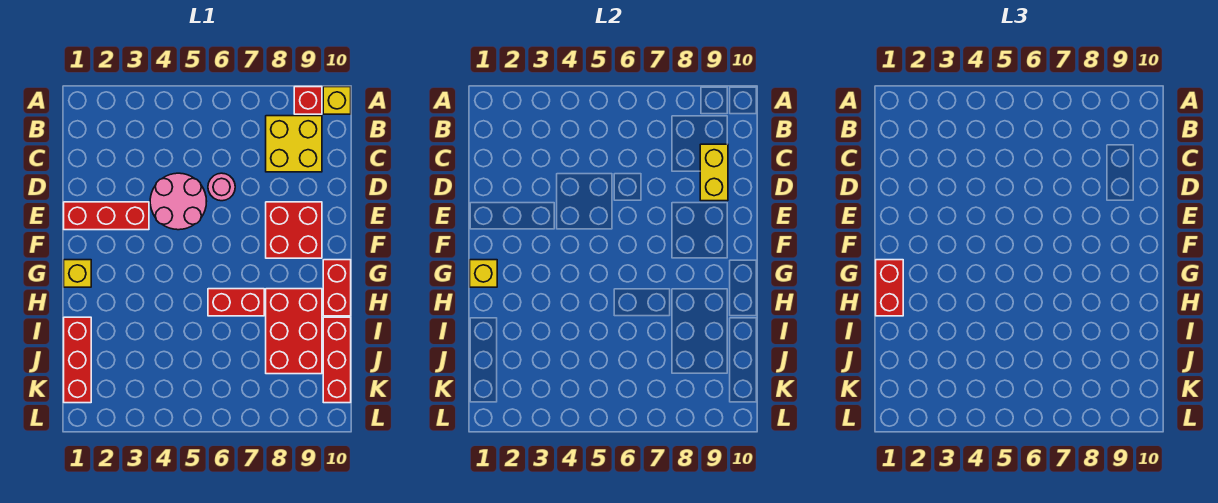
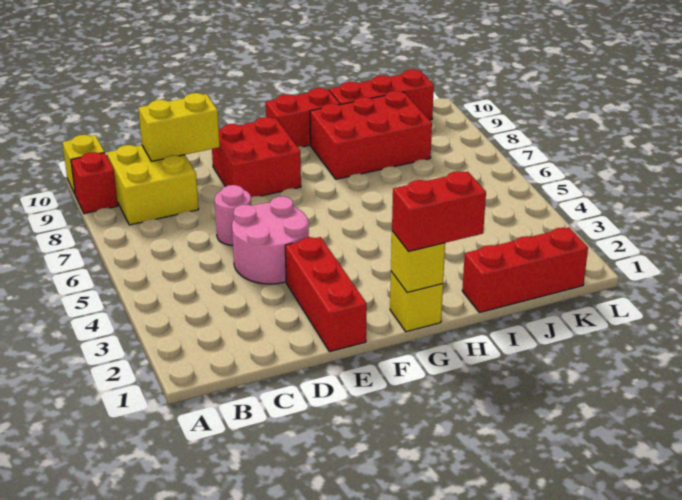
red brick H6:H7 level 1 -> none

